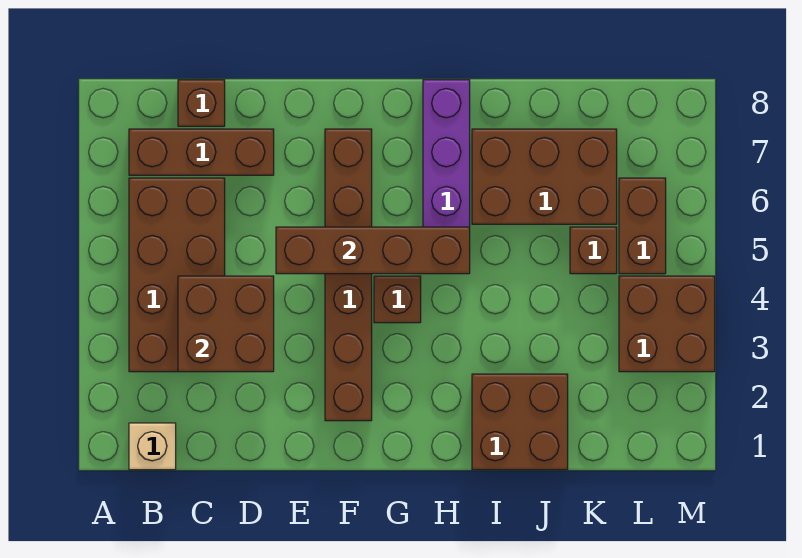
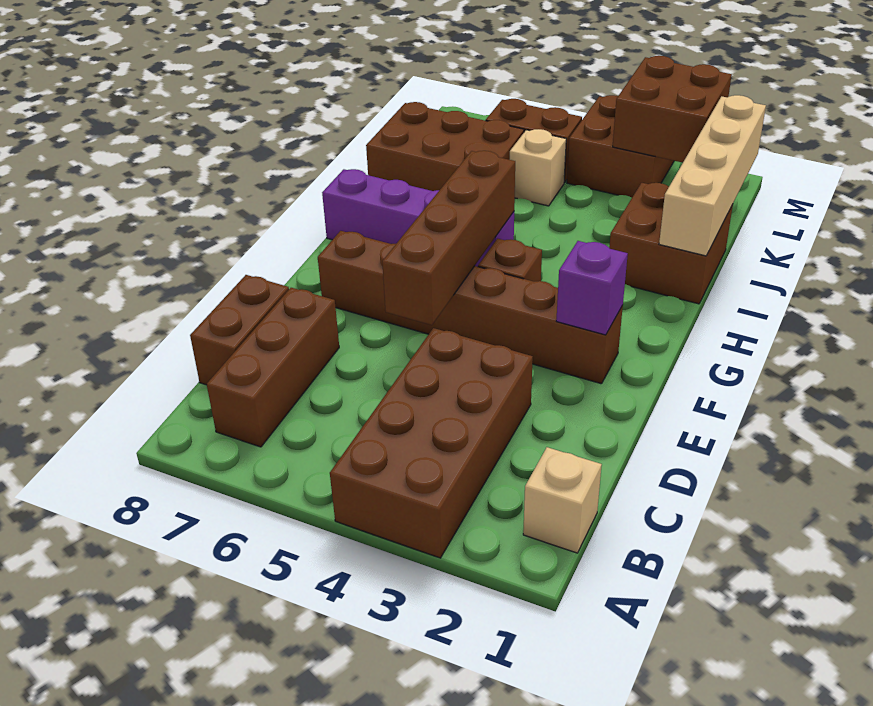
brown brick B3:C6 level 1 -> brown brick A3:D4 level 1
brown brick C3:D4 level 2 -> brown brick L2:M3 level 2
brown brick C8 level 1 -> brown brick C8:D8 level 1
none -> purple brick F2 level 2
none -> tan brick I1:L1 level 2
brown brick I6:K7 level 1 -> brown brick J6:K8 level 1
brown brick K5 level 1 -> tan brick K5 level 1

